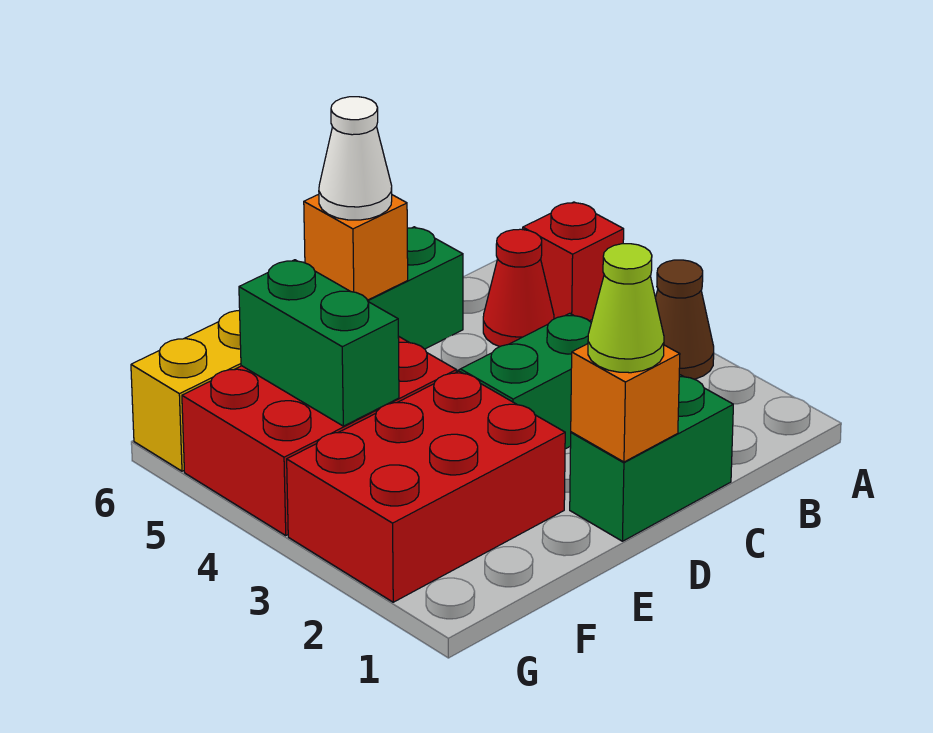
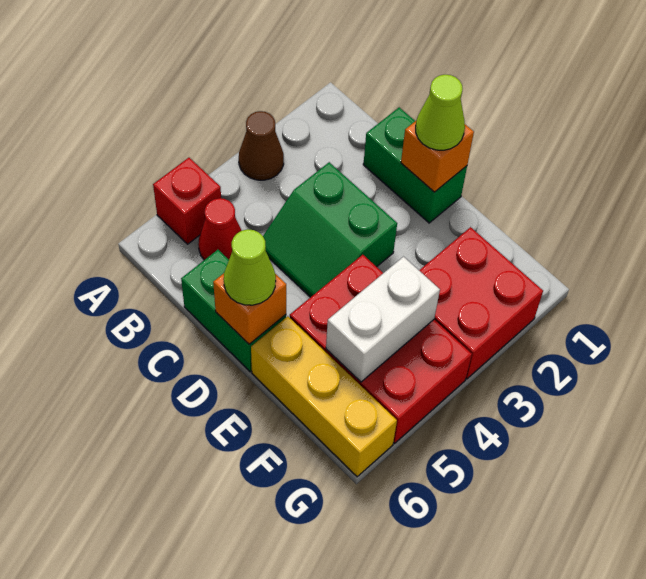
white cone D6 level 3 -> lime cone D6 level 3
red brick E2:G3 level 1 -> red brick F2:G3 level 1
green brick F4:F5 level 2 -> white brick F4:F5 level 2

